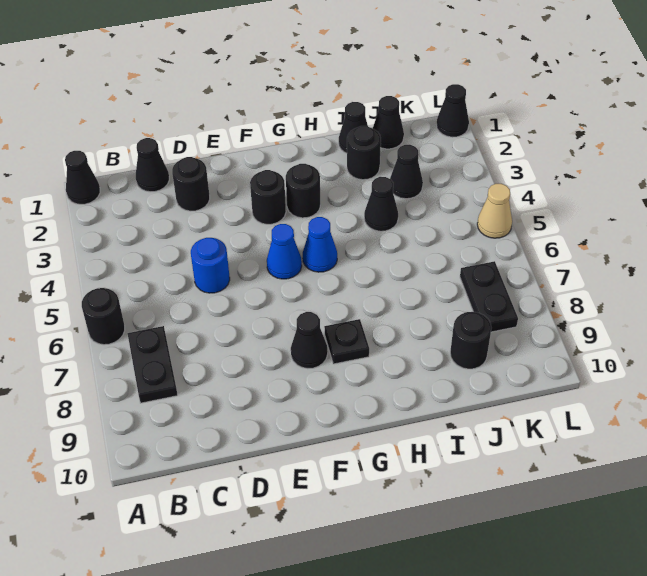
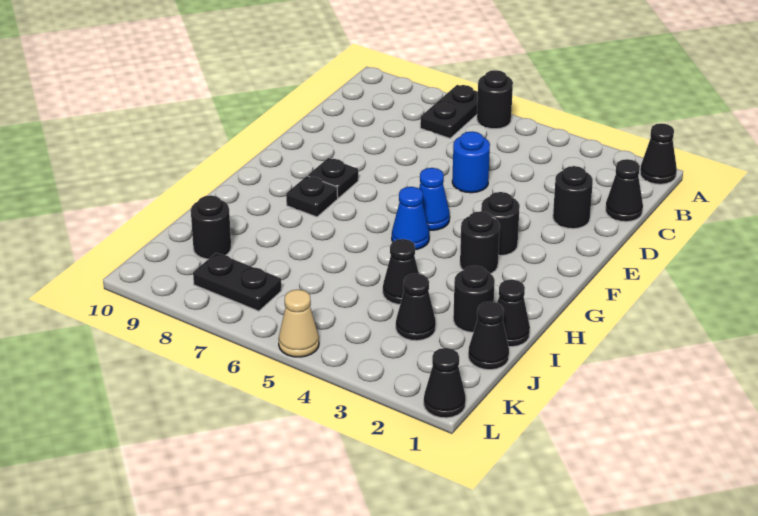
black plate B7:B8 level 1 -> black plate A7:B7 level 1
black cone F8 level 1 -> black plate F8 level 1

